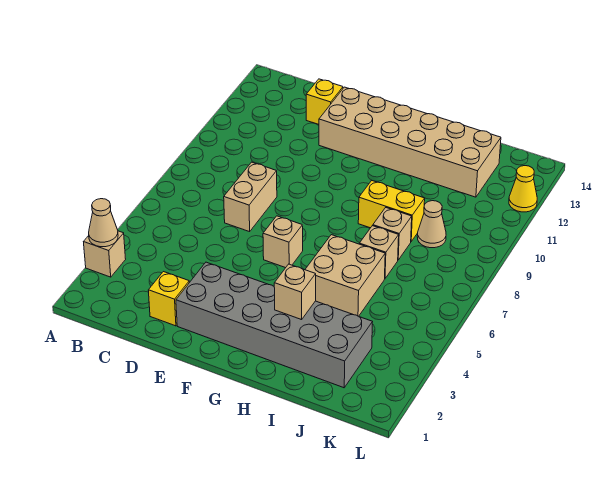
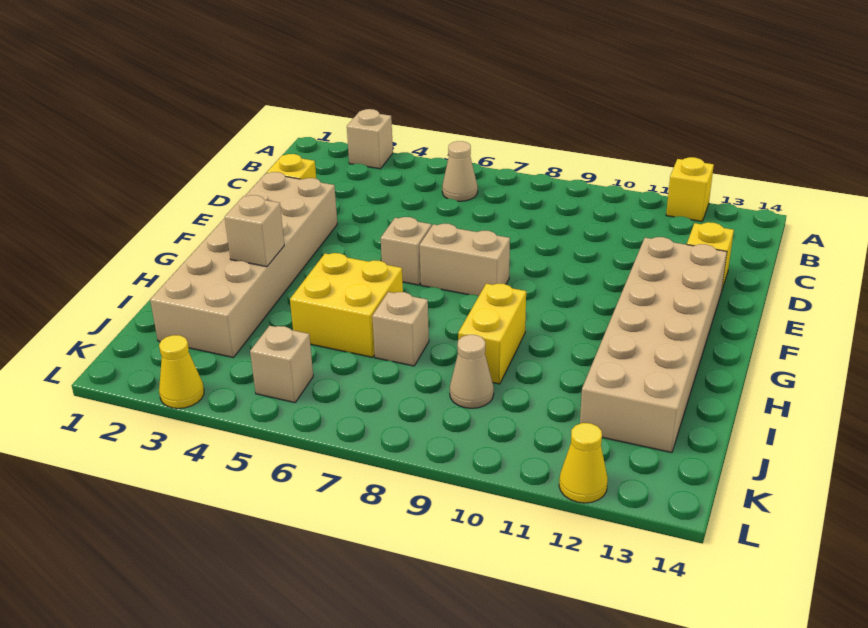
tan cone A3 level 2 -> tan cone B6 level 1
none -> yellow brick A12 level 1
tan brick D7:D8 level 1 -> tan brick F7:F8 level 1
grey brick E2:J3 level 1 -> tan brick E2:J3 level 1
tan brick H5:I6 level 1 -> yellow brick H5:I6 level 1
tan brick I8 level 1 -> tan brick K5 level 1
none -> yellow cone L3 level 1

